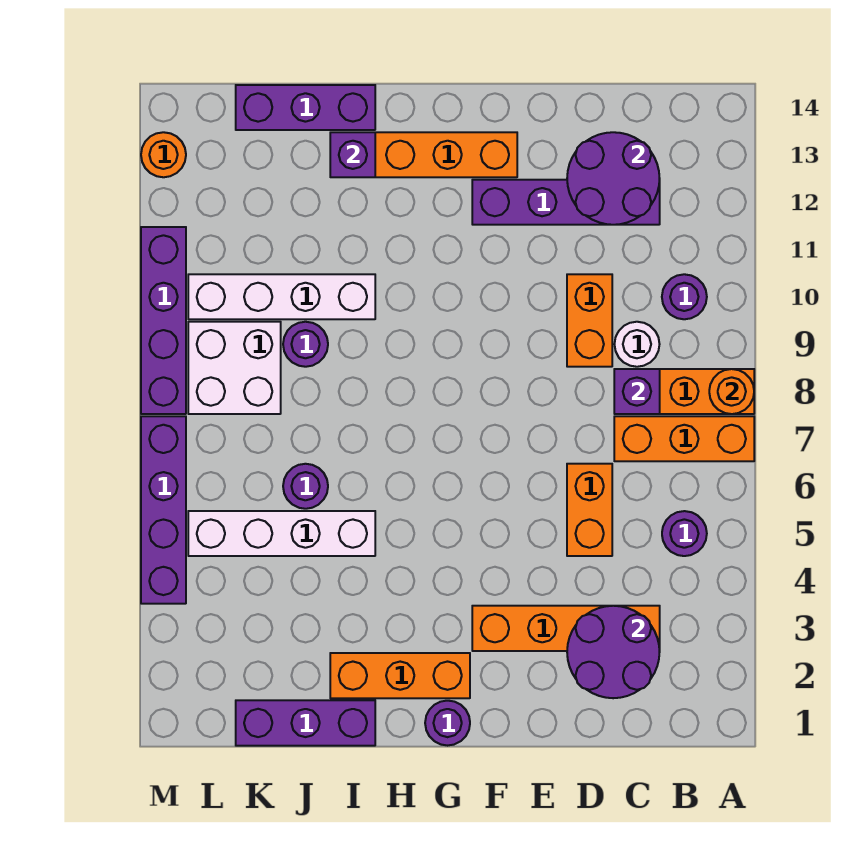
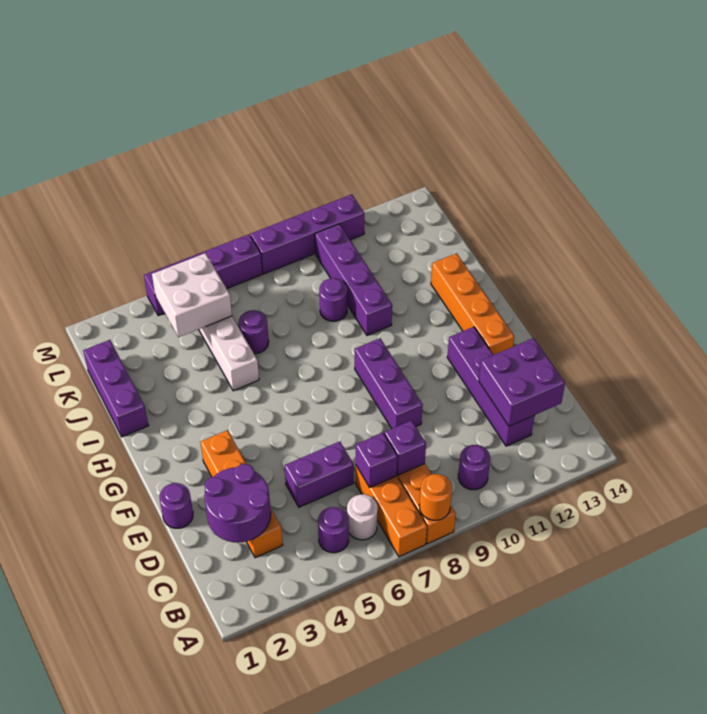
white round brick C9 level 1 -> white round brick B6 level 1
purple round brick C12:D13 level 2 -> purple brick C12:D13 level 2
orange brick D5:D6 level 1 -> purple brick D5:D6 level 1
orange brick D9:D10 level 1 -> none
purple round brick G1 level 1 -> purple round brick E1 level 1
orange brick G2:I2 level 1 -> none
white brick I10:L10 level 1 -> purple brick I10:L10 level 1
purple brick I13 level 2 -> purple brick C7 level 2
purple brick I14:K14 level 1 -> purple brick E9:G9 level 1
white brick K8:L9 level 1 -> white brick K4:L5 level 2
orange round brick M13 level 1 -> none

